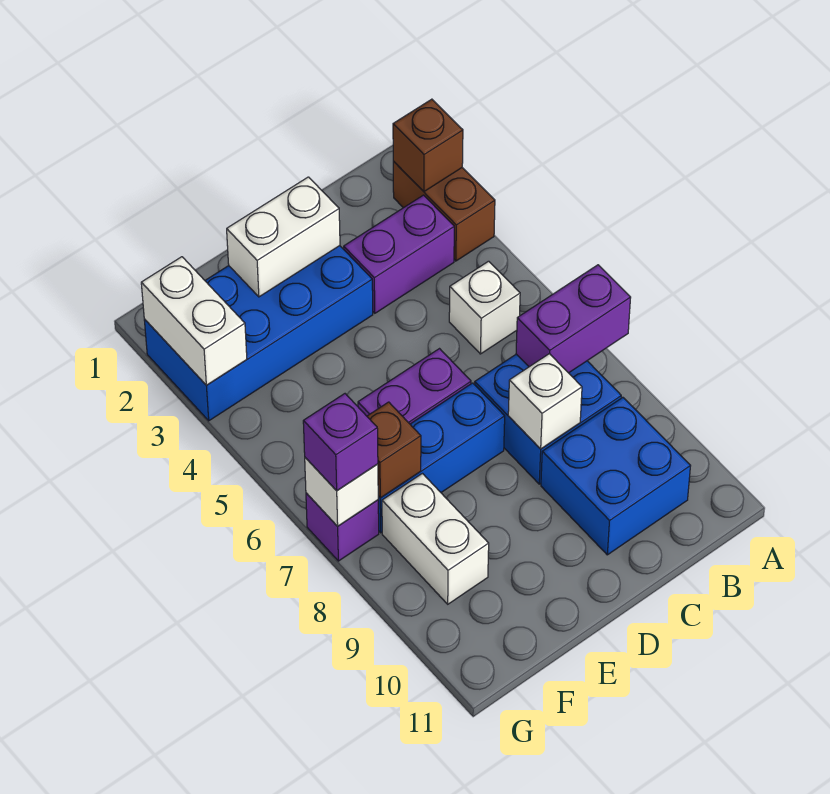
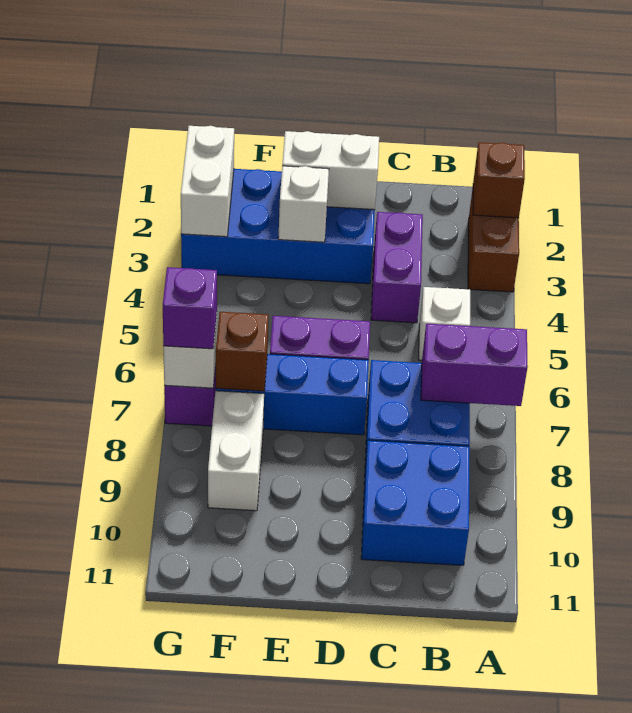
purple brick B3:C3 level 1 -> purple brick C3:C4 level 1
white brick C8 level 2 -> white brick E3 level 2

